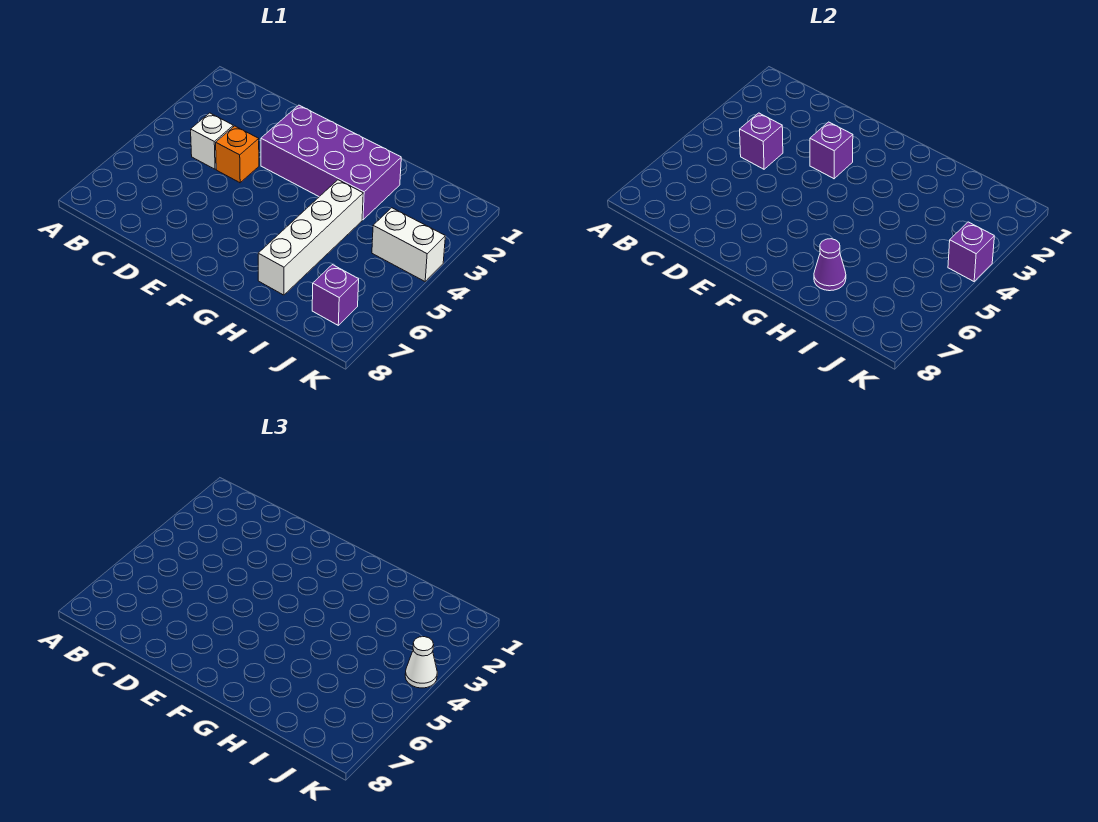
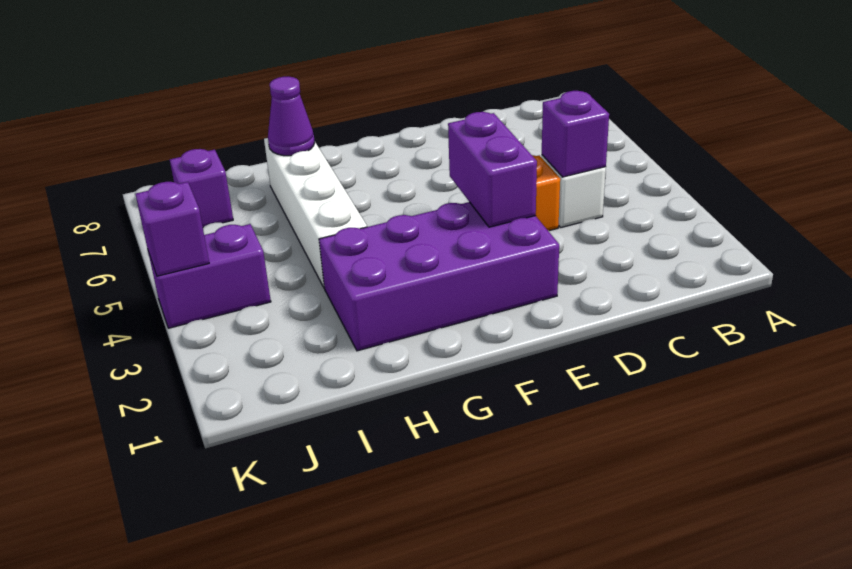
purple brick E3 level 2 -> purple brick E3:E4 level 2
white brick J4:K4 level 1 -> purple brick J4:K4 level 1
white cone K4 level 3 -> none

